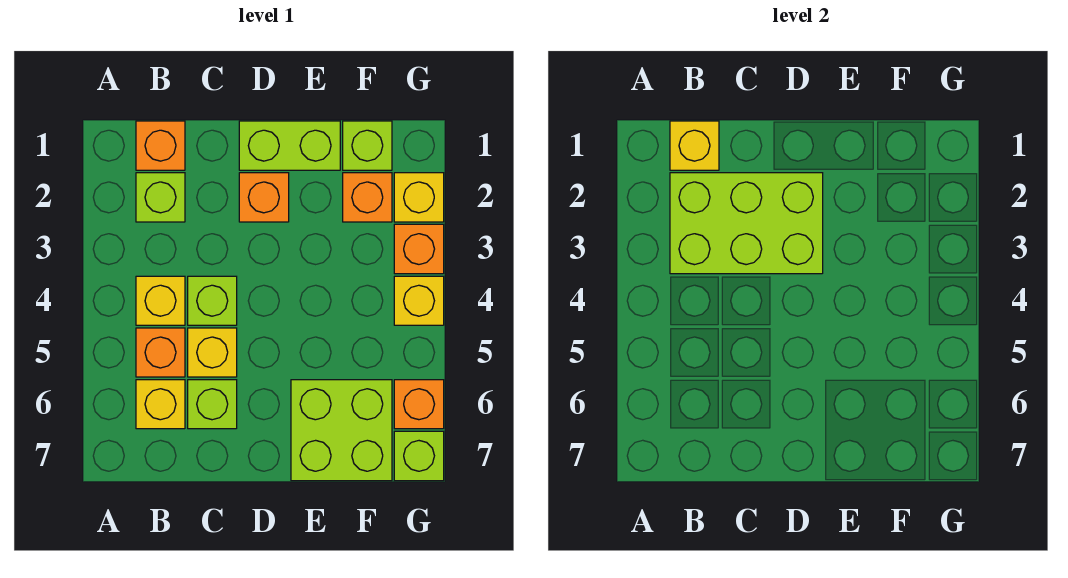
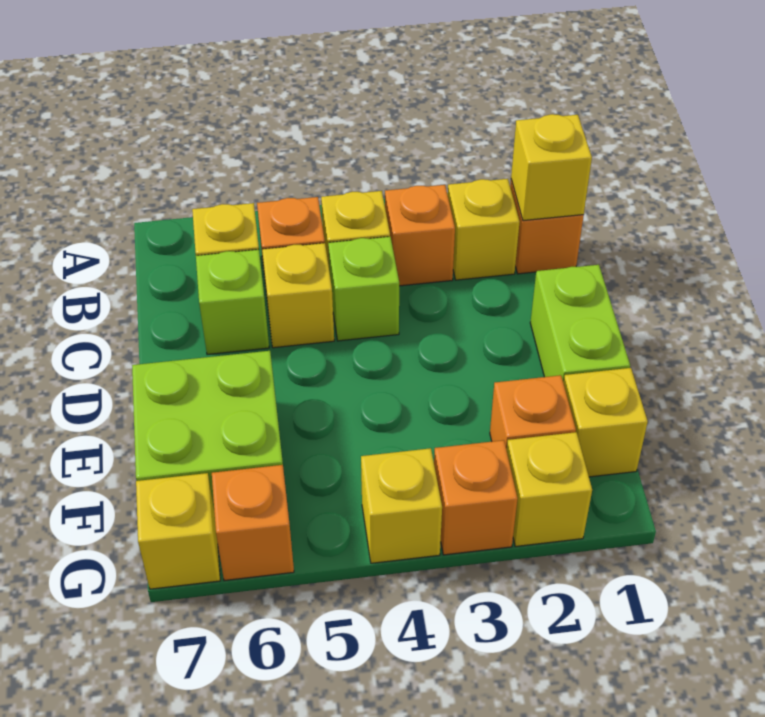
lime brick B2 level 1 -> yellow brick B2 level 1
lime brick B2:D3 level 2 -> none
orange brick D2 level 1 -> orange brick B3 level 1
lime brick F1 level 1 -> yellow brick F1 level 1
lime brick G7 level 1 -> yellow brick G7 level 1

